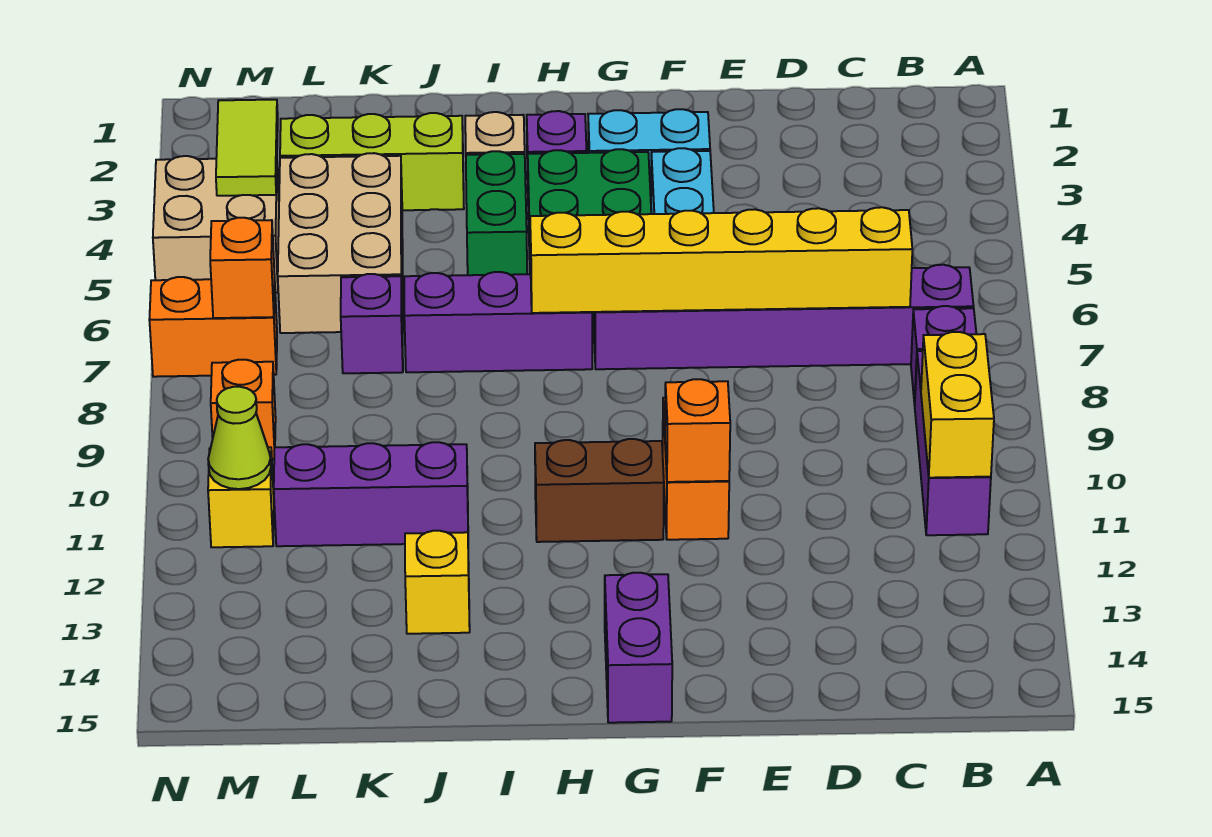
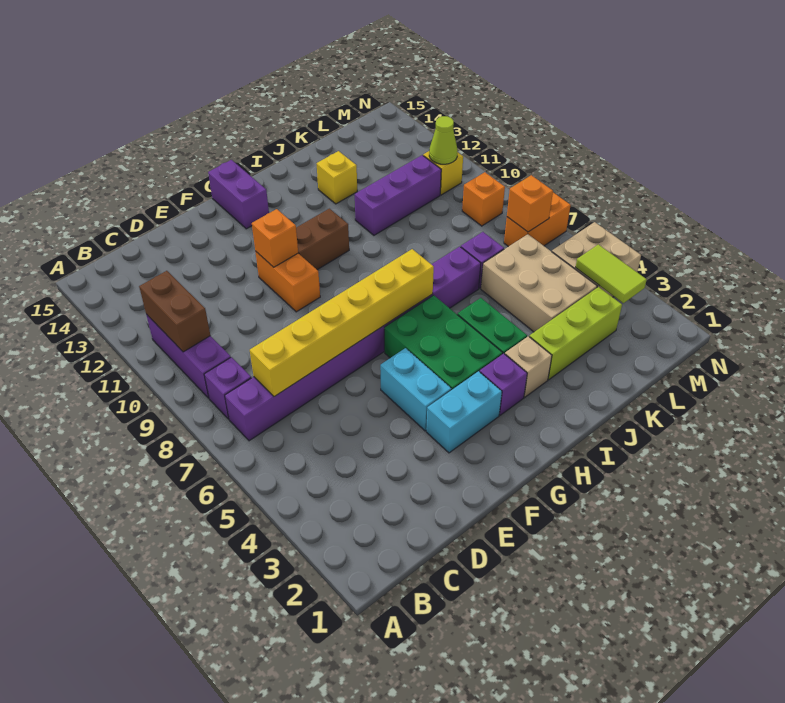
yellow brick B10:B11 level 2 -> brown brick B10:B11 level 2

